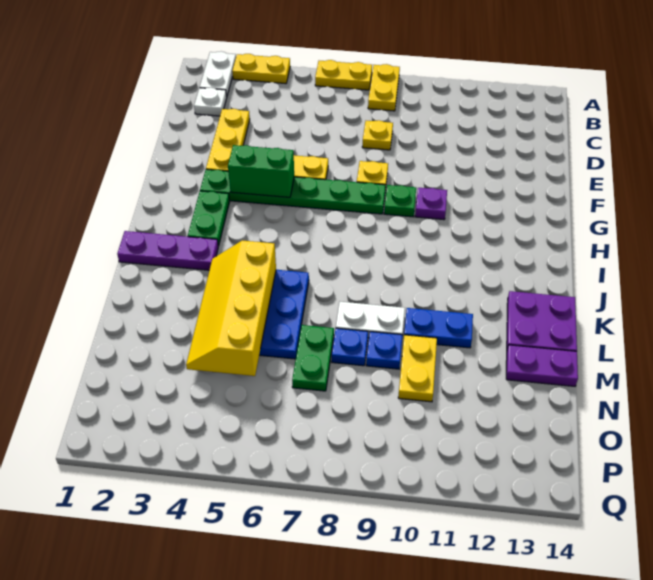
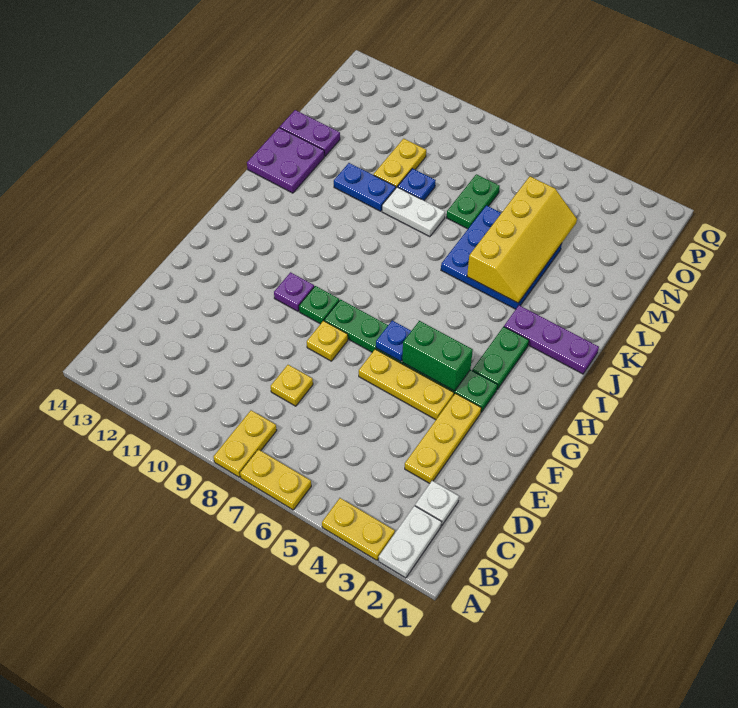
blue plate M8 level 1 -> blue plate G6 level 2

